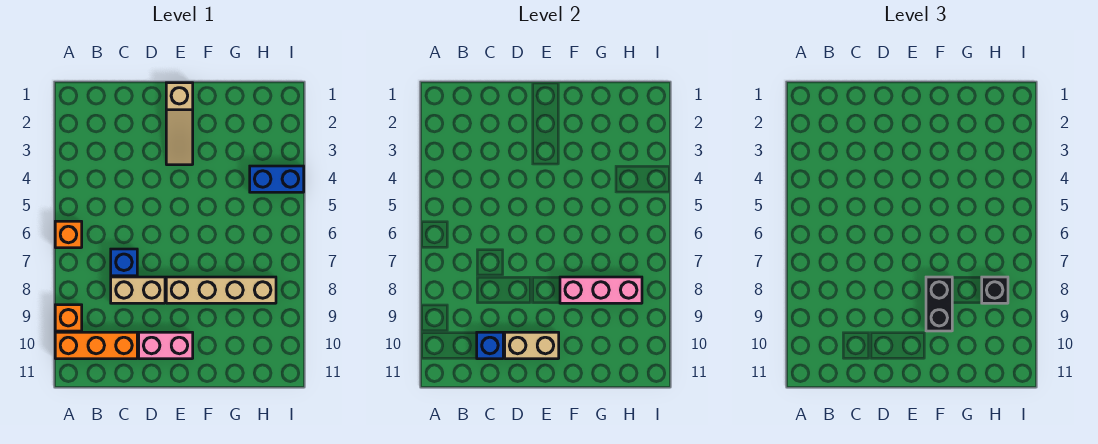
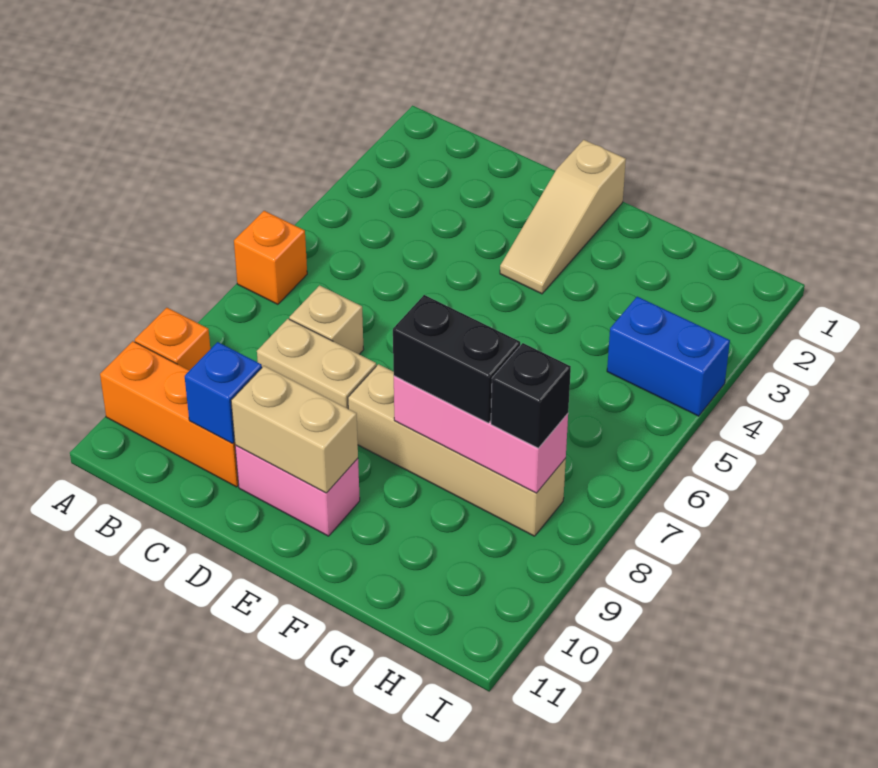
blue brick C7 level 1 -> tan brick C7 level 1
black brick F8:F9 level 3 -> black brick F8:G8 level 3

